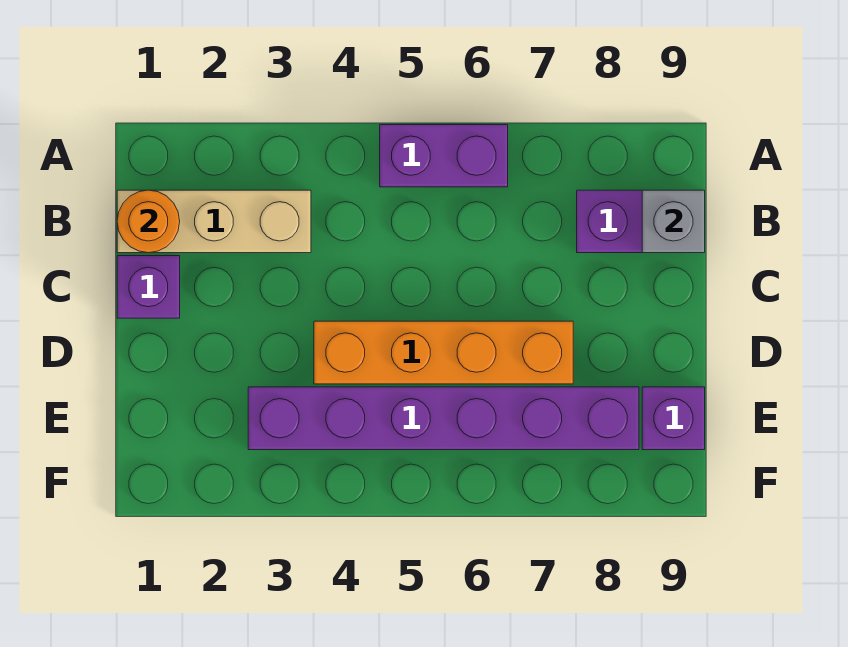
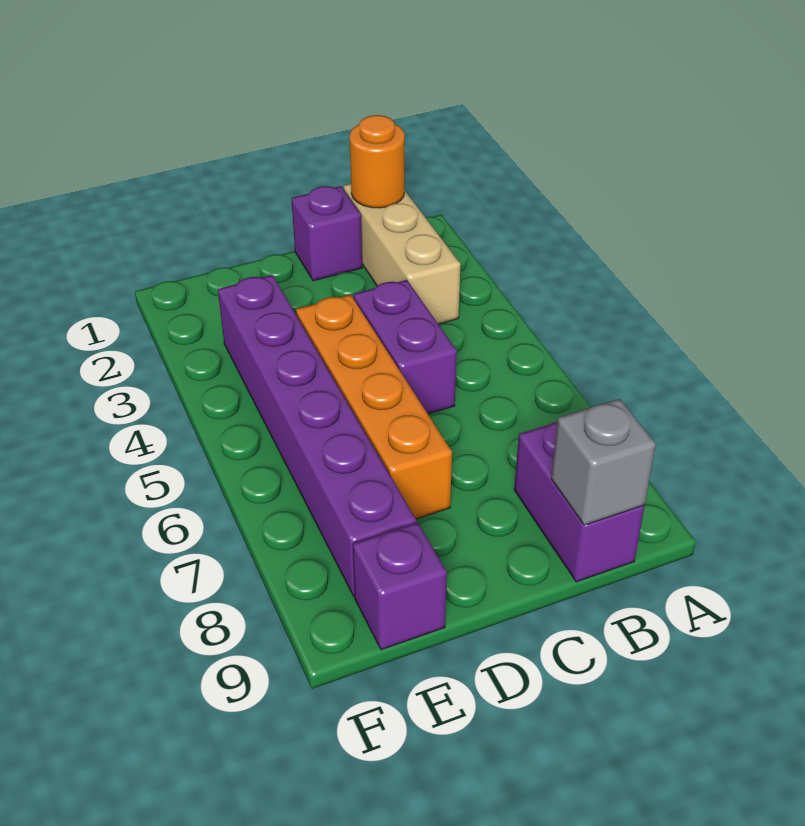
purple brick A5:A6 level 1 -> purple brick C4:C5 level 1

